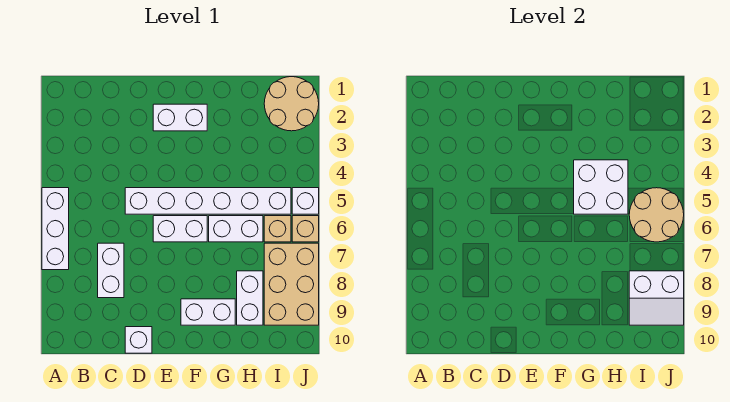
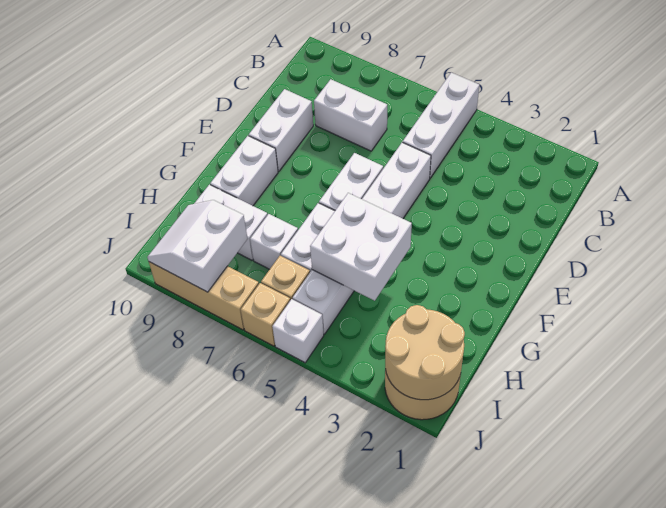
white brick A5:A7 level 1 -> white brick A5:C5 level 1
white brick D10 level 1 -> white brick H7 level 1
white brick E2:F2 level 1 -> white brick D9:E9 level 1
tan round brick I5:J6 level 2 -> tan round brick I1:J2 level 2
tan brick I7:J9 level 1 -> tan brick J7:J9 level 1

